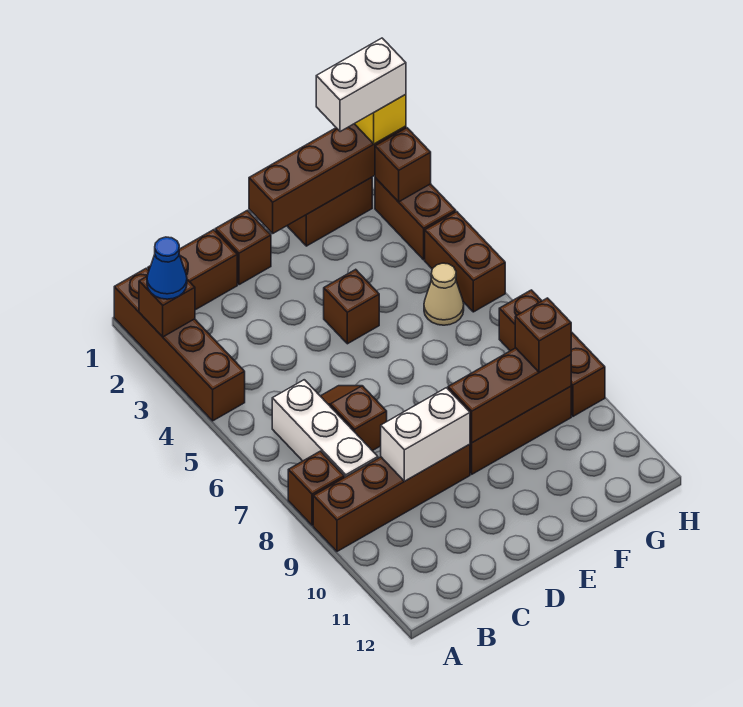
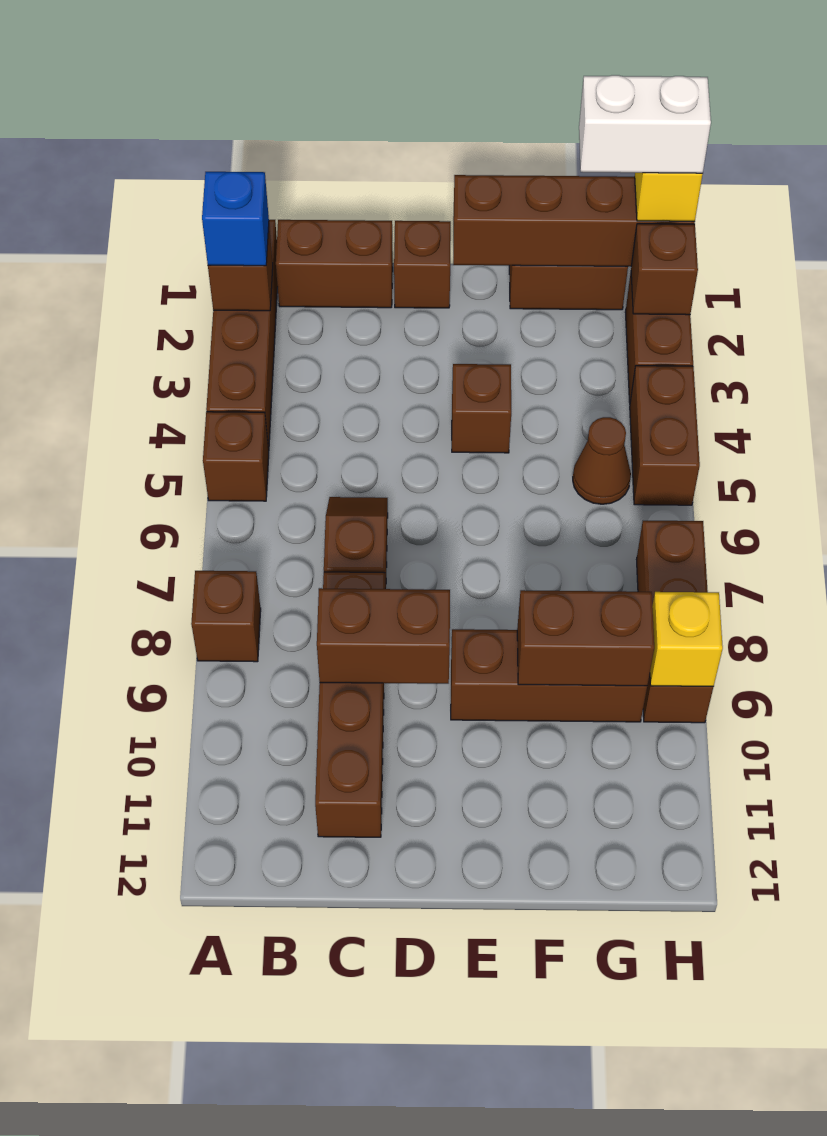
blue cone A2 level 3 -> blue brick A2 level 3
brown brick A9:D9 level 1 -> brown brick C8:C11 level 1
white brick B6:B8 level 1 -> none
white brick C9:D9 level 2 -> brown brick C9:D9 level 2
brown brick E9:G9 level 2 -> brown brick F9:G9 level 2
tan cone G5 level 1 -> brown cone G5 level 1
brown brick G9 level 3 -> brown brick A5 level 1
none -> yellow brick H9 level 2

